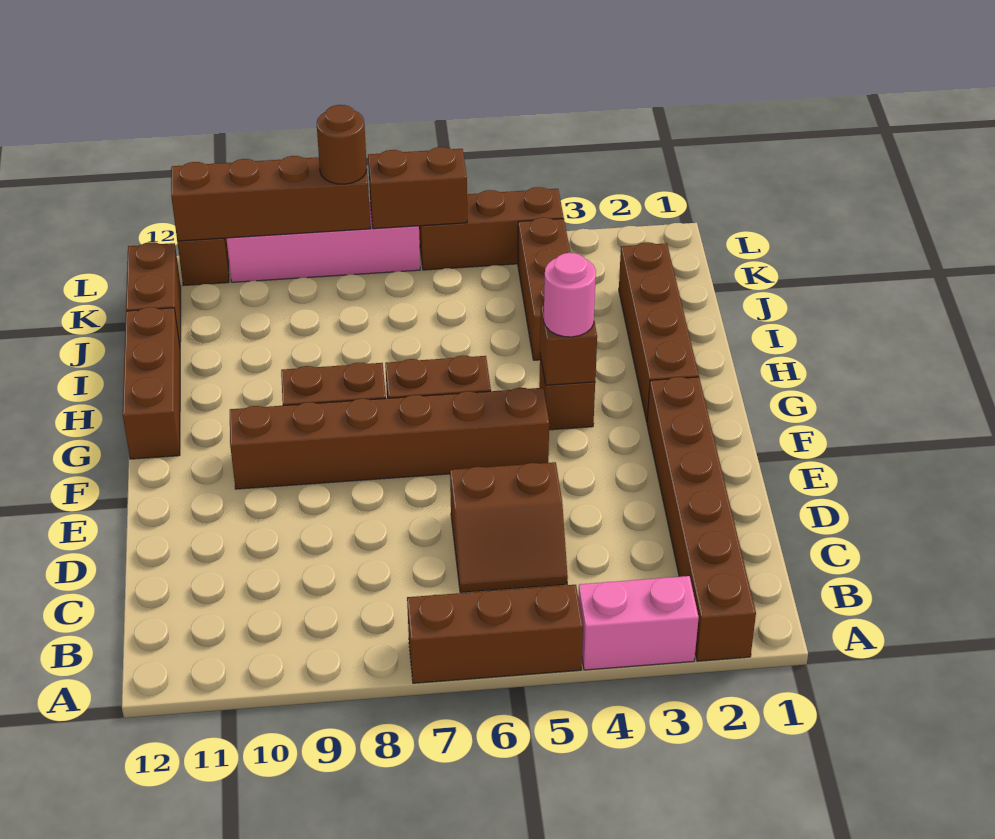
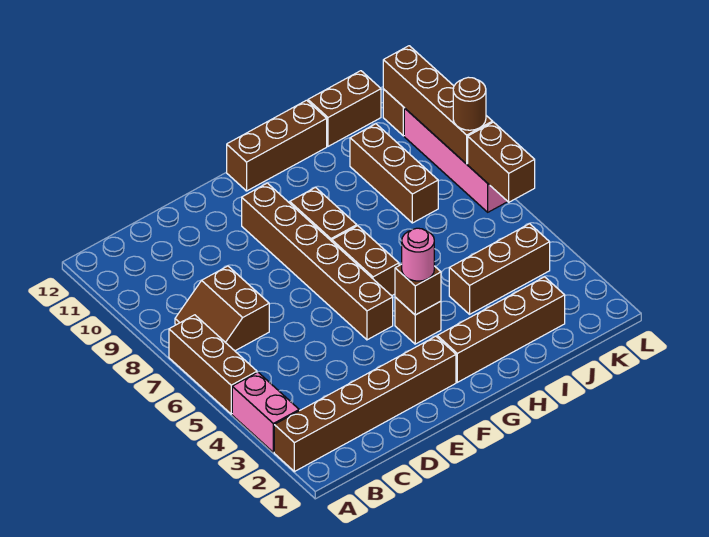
brown slope C5:D6 level 1 top D -> brown slope B7:C8 level 1 top C
brown brick L4:L6 level 1 -> brown brick J8:J10 level 1

